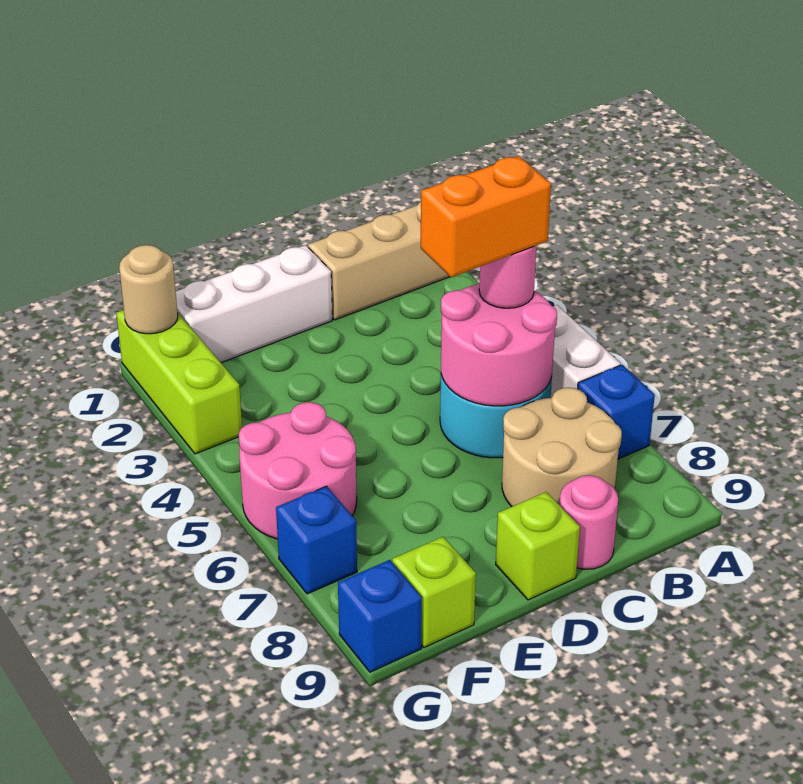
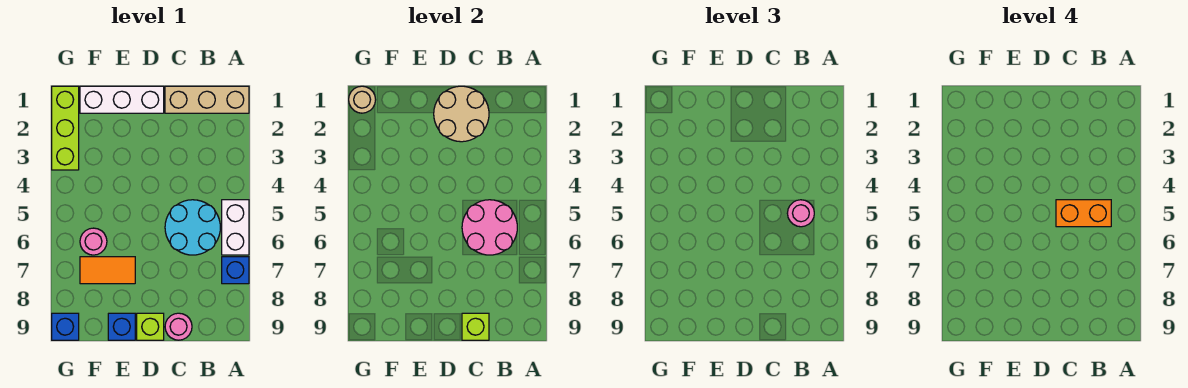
tan round brick B7:C8 level 1 -> tan round brick C1:D2 level 2
none -> orange tile E7:F7 level 1
pink round brick F5:G6 level 1 -> pink round brick F6 level 1
lime brick F9 level 1 -> lime brick C9 level 2
blue brick G7 level 1 -> blue brick E9 level 1

